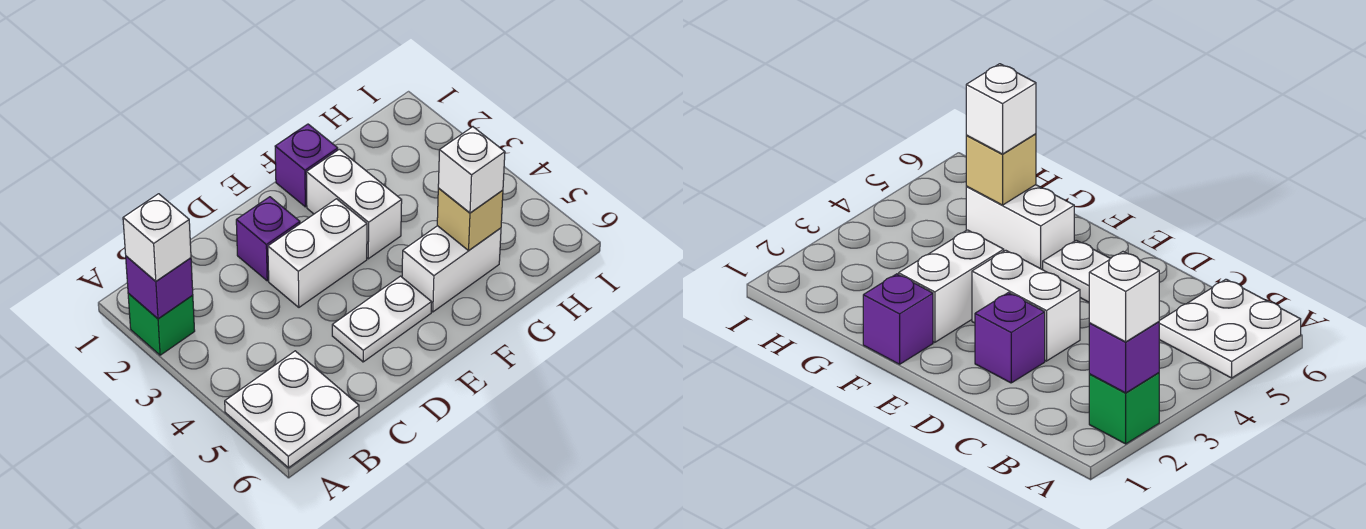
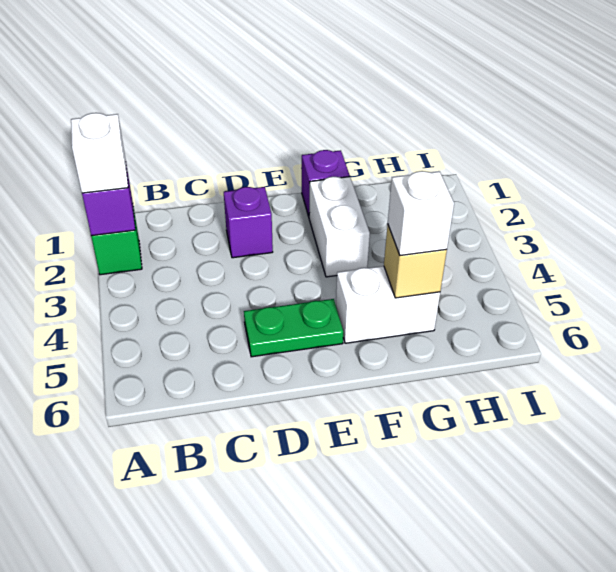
white plate A5:B6 level 1 -> none
white brick D3:E3 level 1 -> none
white plate D5:E5 level 1 -> green plate D5:E5 level 1

